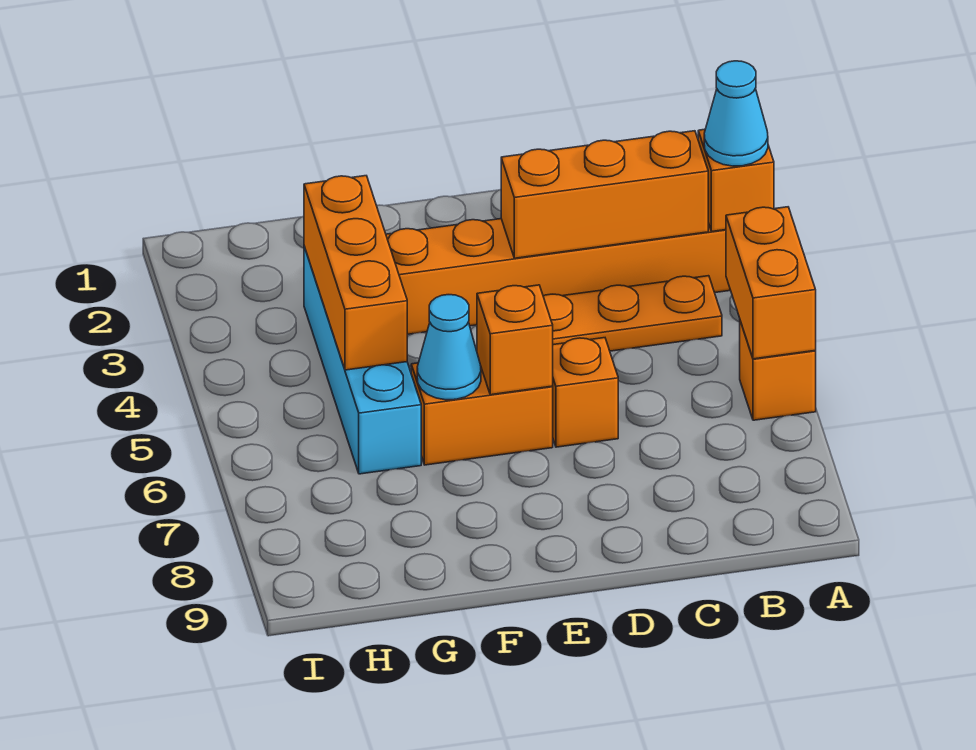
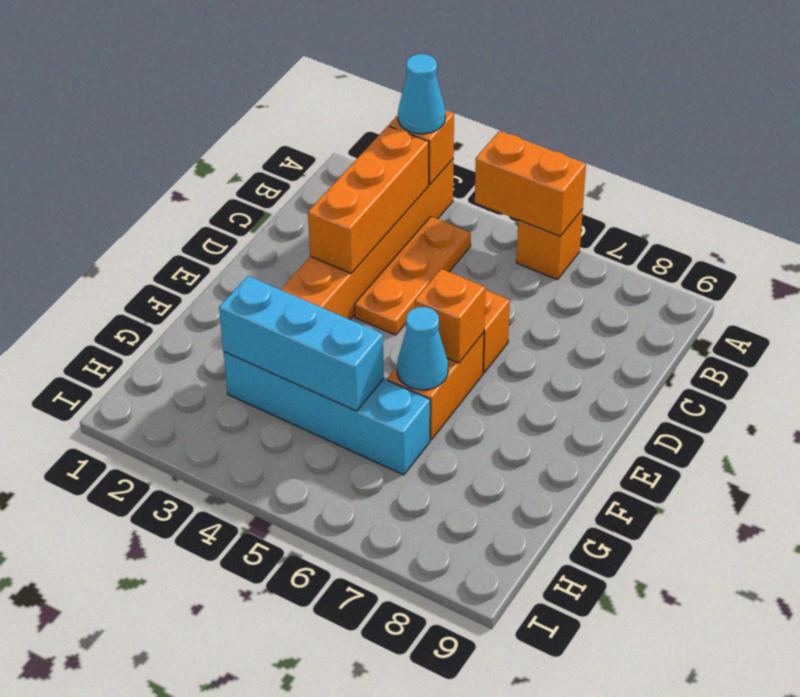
orange brick G3:G5 level 2 -> cyan brick G3:G5 level 2

